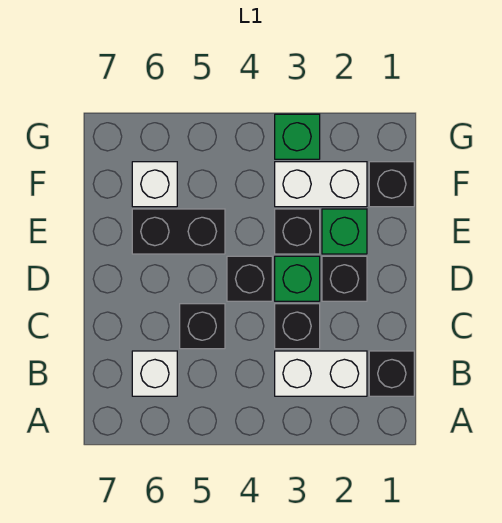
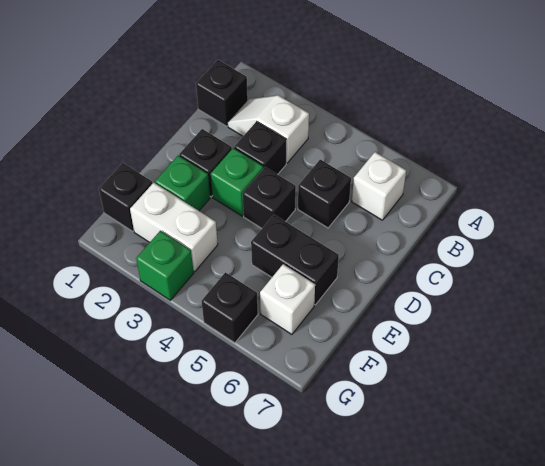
white brick B2:B3 level 1 -> white slope B2:B3 level 1 top 3
black brick E3 level 1 -> black brick G5 level 1

